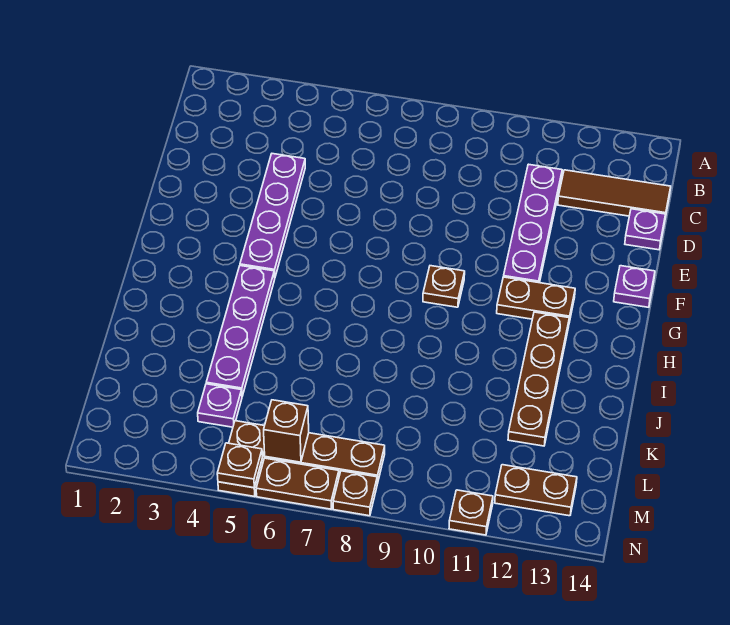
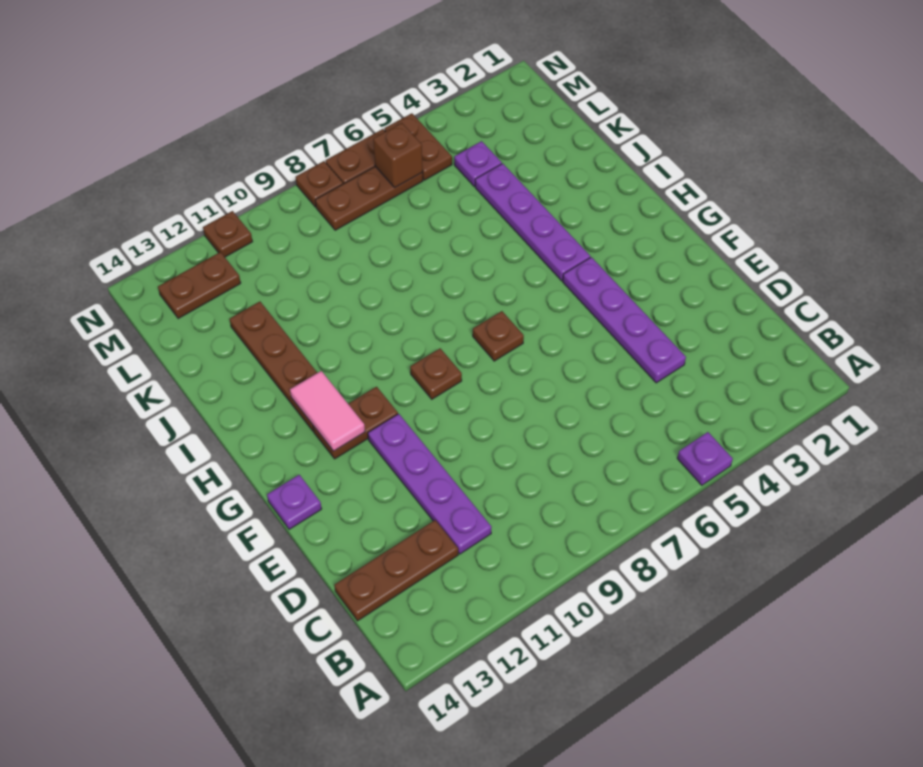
brown tile C12:C14 level 1 -> brown plate C12:C14 level 1
purple plate D14 level 1 -> purple plate A5 level 1
none -> pink tile G12:H12 level 2
brown plate N5 level 2 -> brown plate G7 level 1

